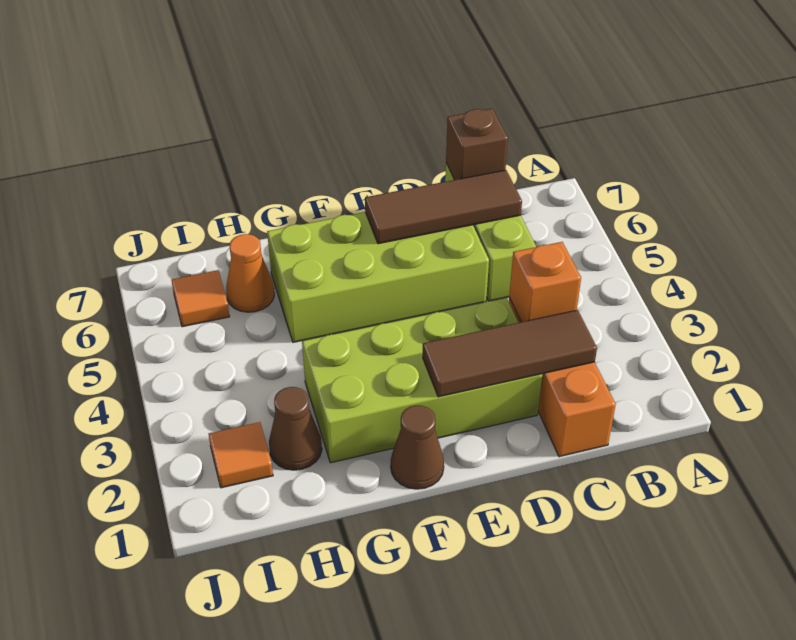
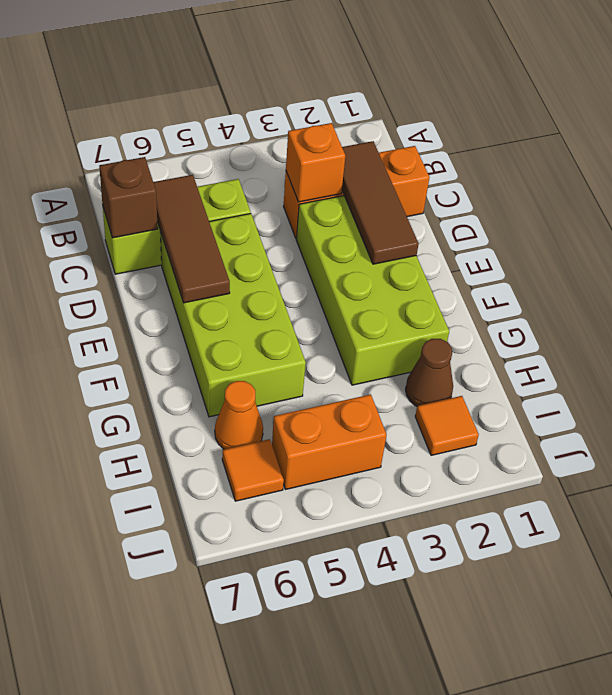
brown cone F1 level 1 -> none
none -> orange brick I4:I5 level 1

